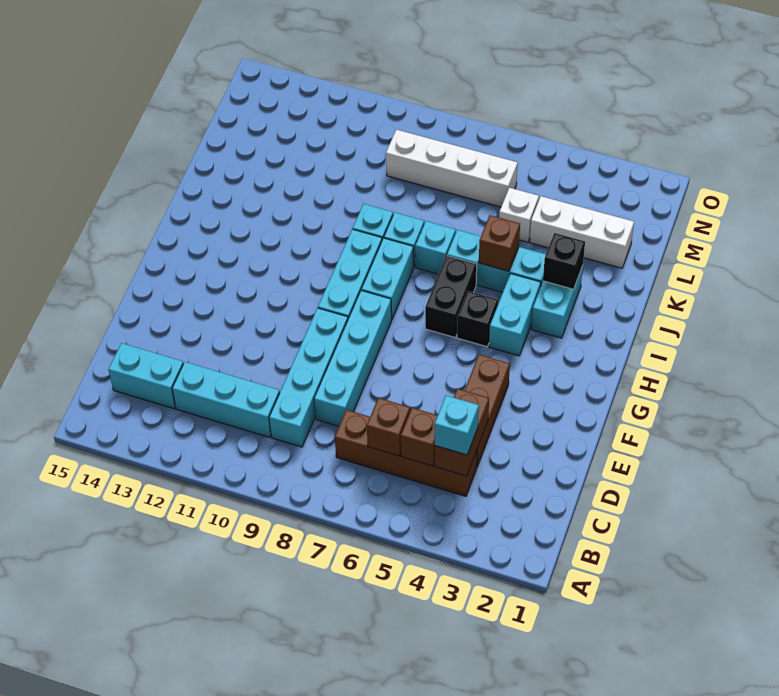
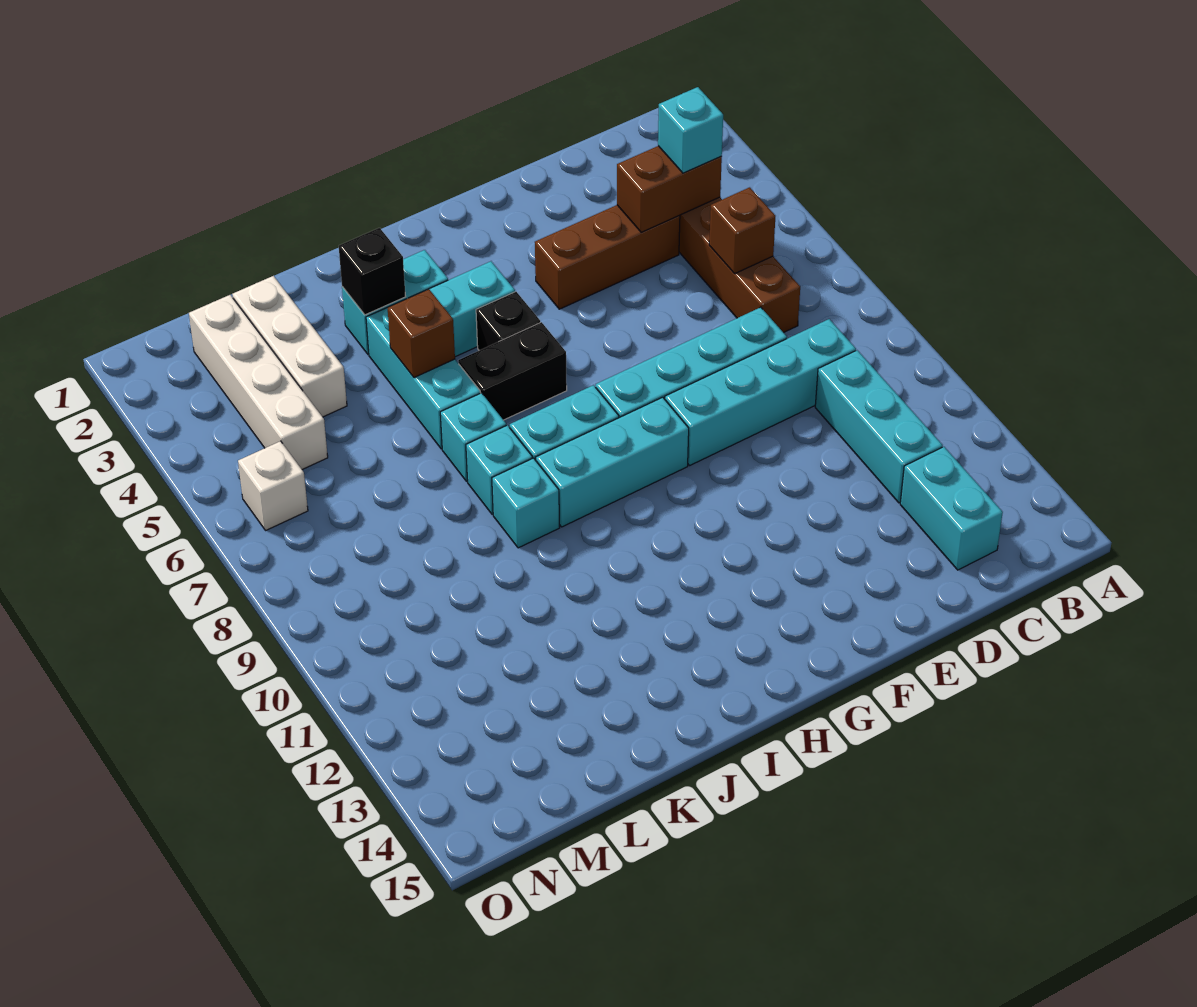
brown brick C5 level 2 -> none
white brick L5 level 1 -> white brick N6 level 1
white brick M6:M9 level 1 -> white brick M2:M5 level 1

